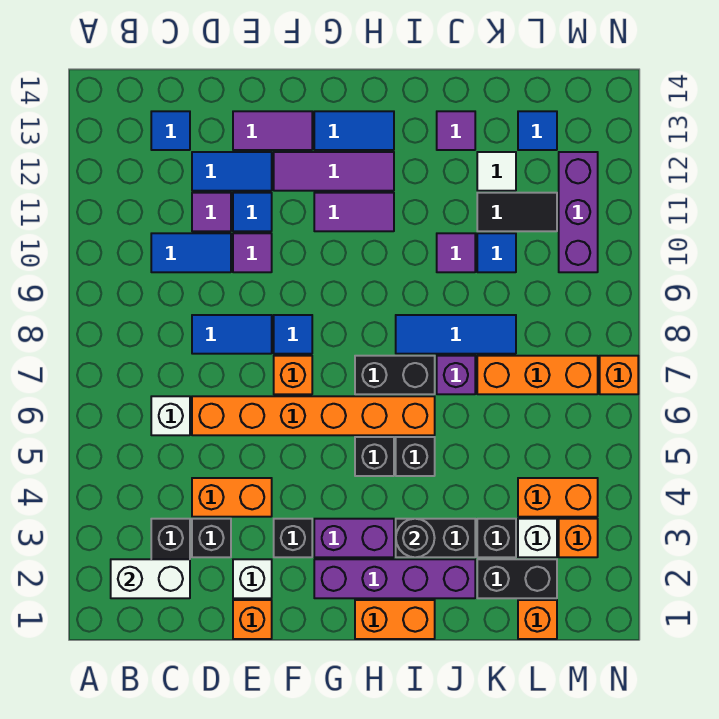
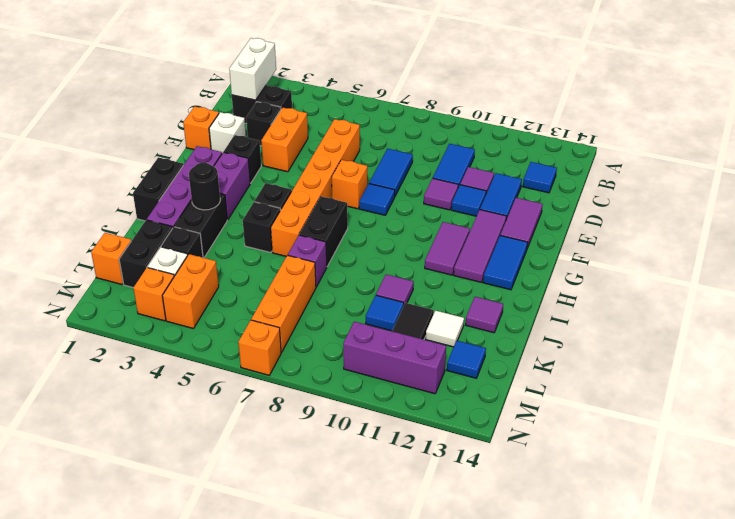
white brick C6 level 1 -> none
orange brick H1:I1 level 1 -> black brick H1:I1 level 1
blue tile I8:K8 level 1 -> none

